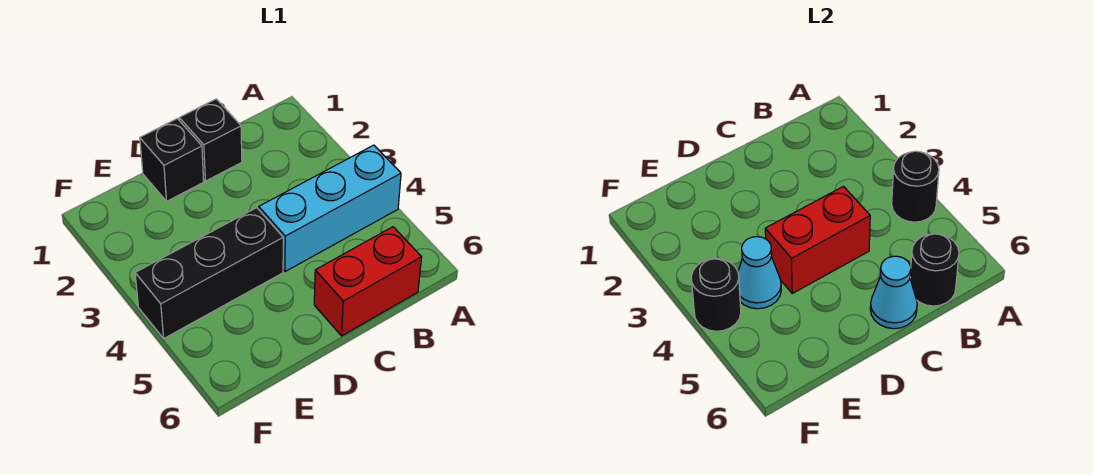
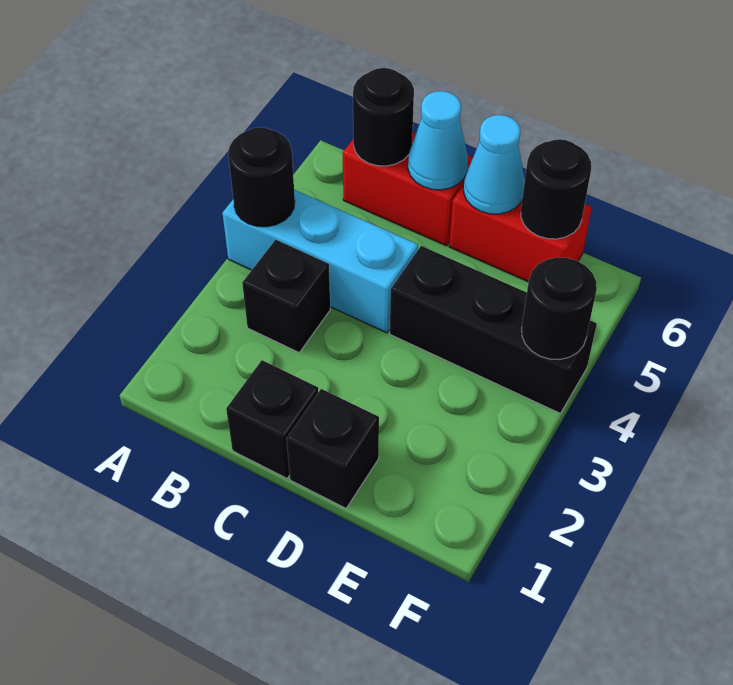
none -> black brick B3 level 1
red brick C4:D4 level 2 -> red brick D6:E6 level 1
cyan cone E4 level 2 -> cyan cone D6 level 2
none -> black round brick E6 level 2

